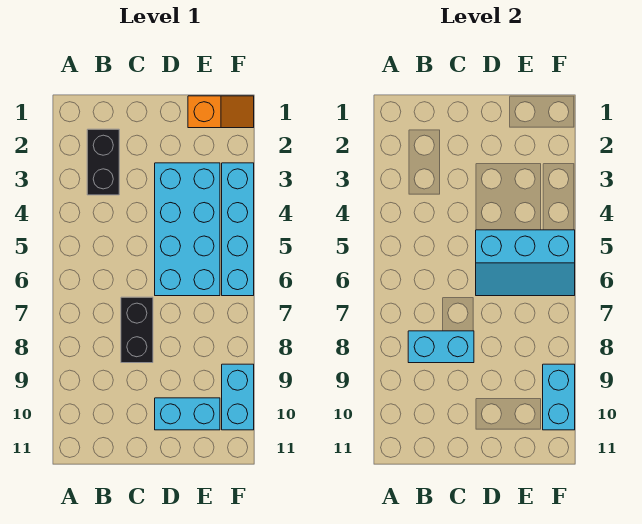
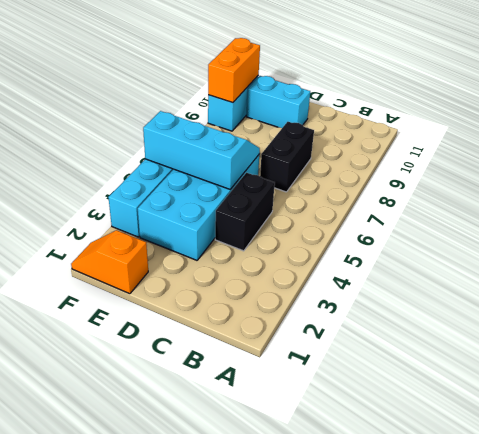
black brick B2:B3 level 1 -> black brick C4:C5 level 1
cyan brick B8:C8 level 2 -> none
cyan brick F9:F10 level 2 -> orange brick F9:F10 level 2

